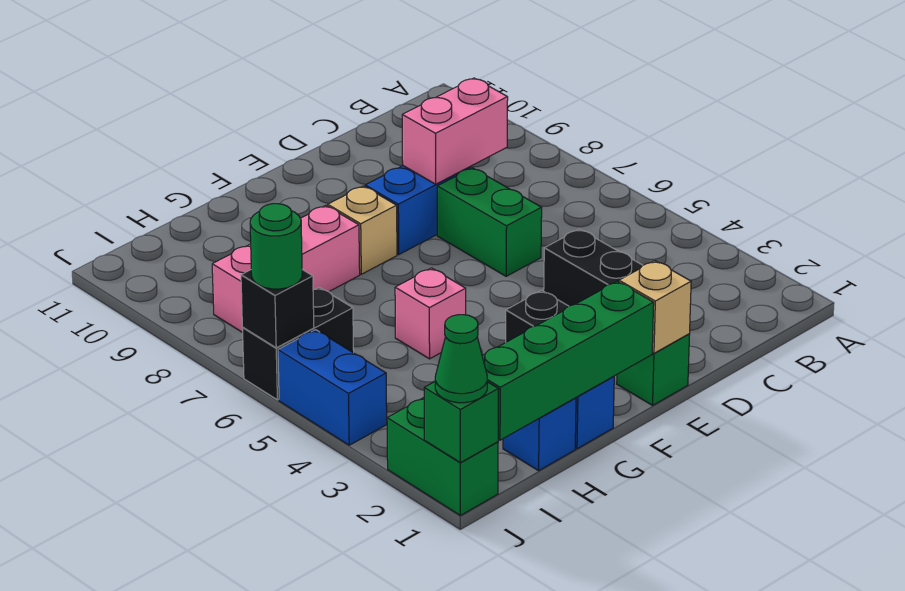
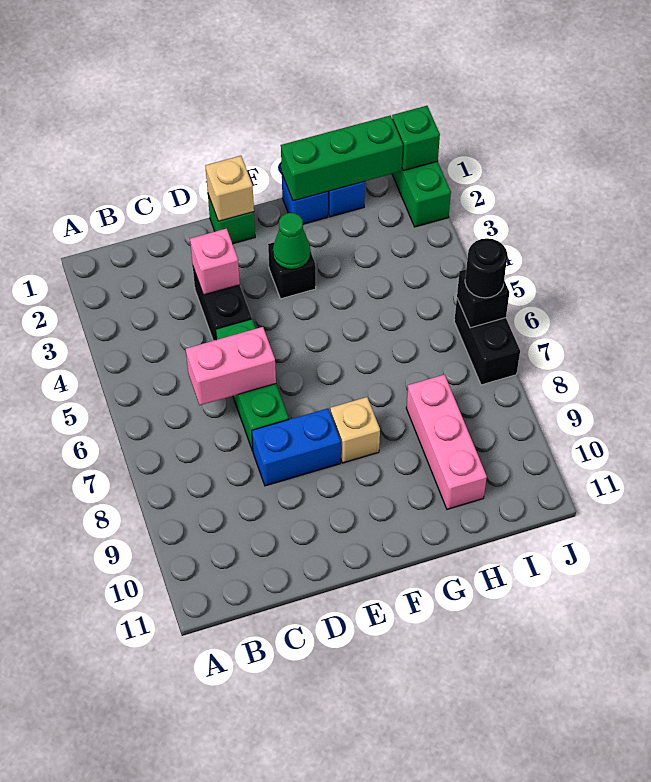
pink brick C8:D8 level 2 -> pink brick C6:D6 level 2
green brick D6:D7 level 1 -> green brick D5:D7 level 1
green brick F1:I1 level 2 -> green brick G1:I1 level 2
pink brick G5 level 1 -> pink brick D3 level 2
pink brick G8:I8 level 1 -> pink brick H8:H10 level 1
black brick I6:J6 level 1 -> black brick J6:J7 level 1
green cone J1 level 3 -> green cone F3 level 2
blue brick J4:J5 level 1 -> none
green round brick J6 level 3 -> black round brick J6 level 3

